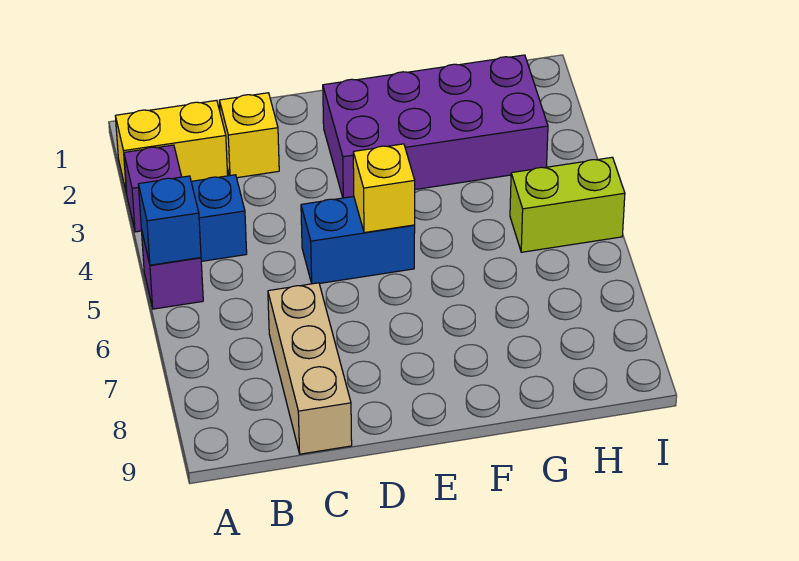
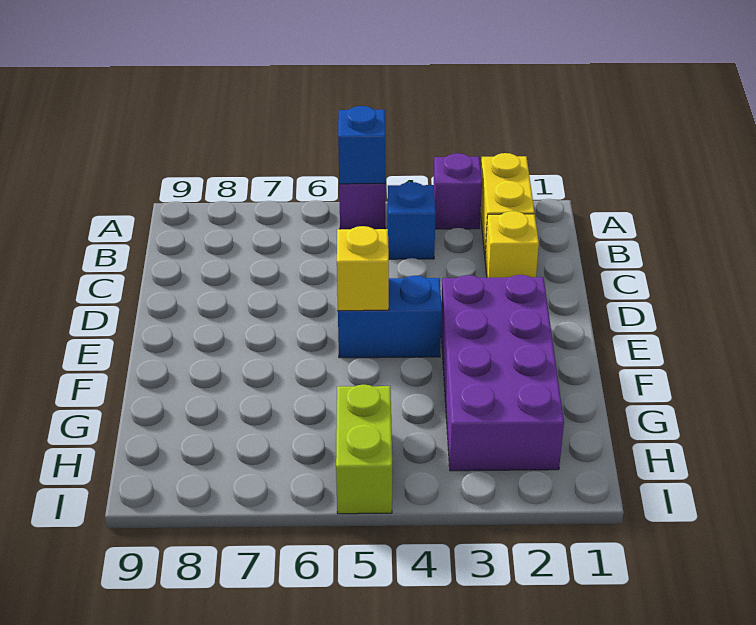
tan brick C7:C9 level 1 -> none
blue brick D5:E5 level 1 -> blue brick E4:E5 level 1

